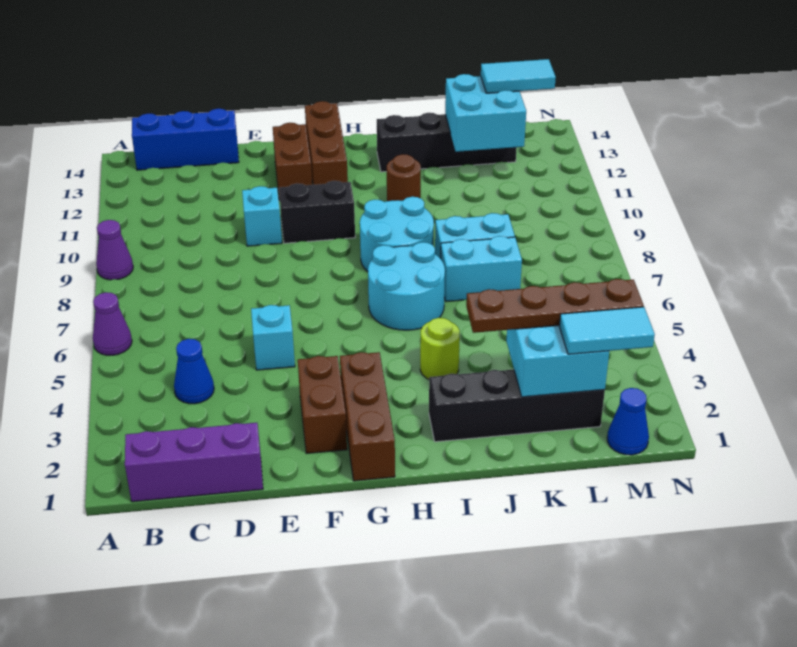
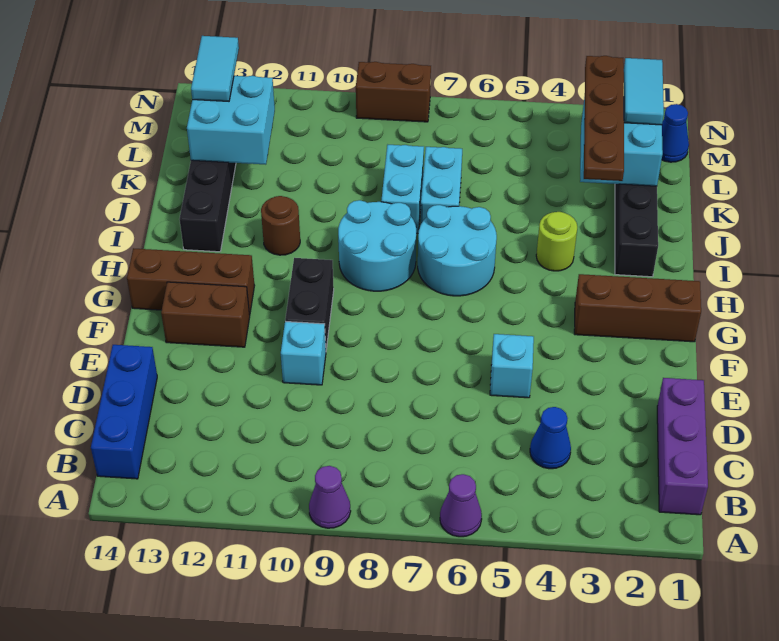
brown brick F2:F3 level 1 -> brown brick N8:N9 level 1

